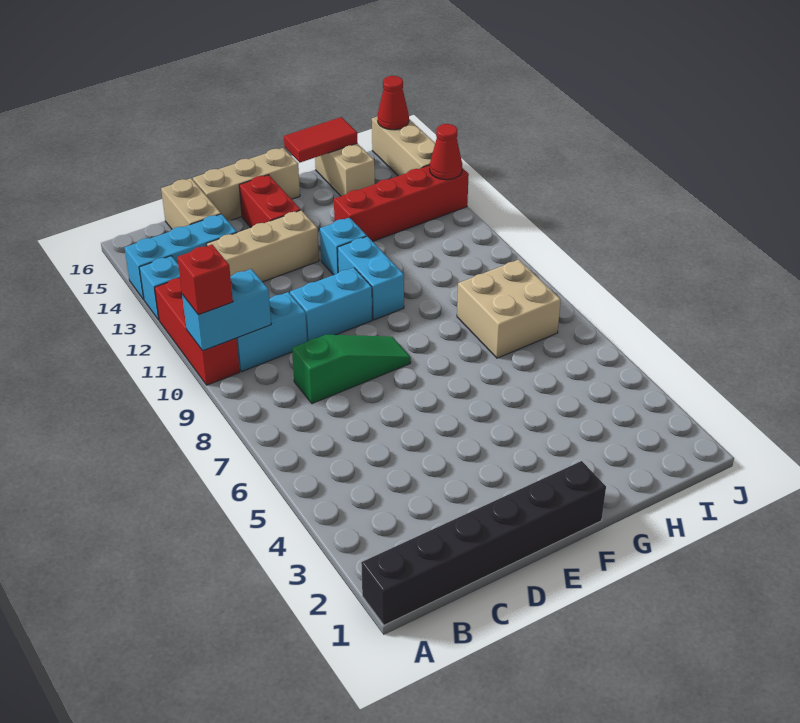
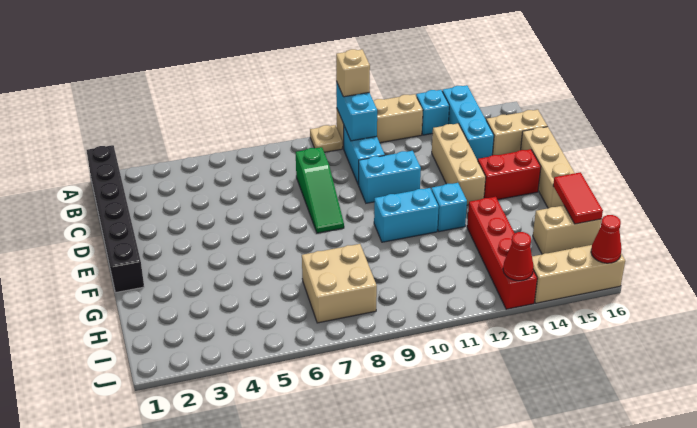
none -> tan plate A9 level 1
red brick A10:A12 level 1 -> tan brick A10:A12 level 1
red brick A10 level 3 -> tan brick A10 level 3
cyan brick D10:E10 level 1 -> cyan brick D10:D11 level 1

